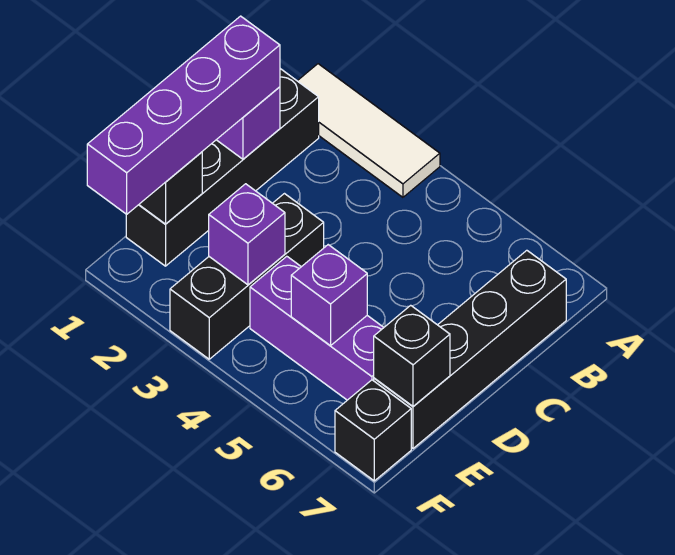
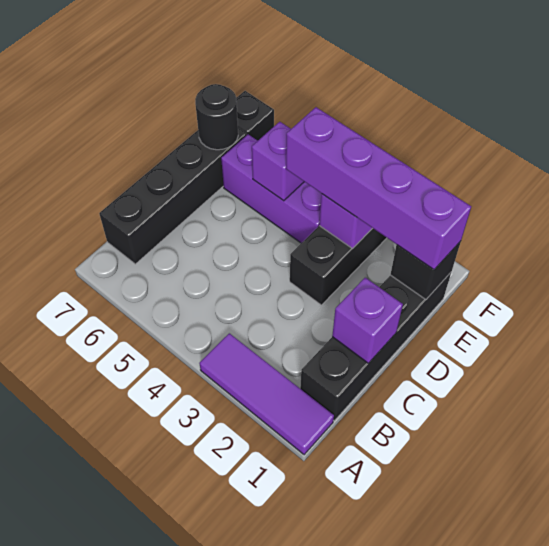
white tile A1:A3 level 1 -> purple tile A1:A3 level 1
purple brick C1:F1 level 3 -> purple brick E1:E4 level 3
black brick E7 level 2 -> black round brick E7 level 2

